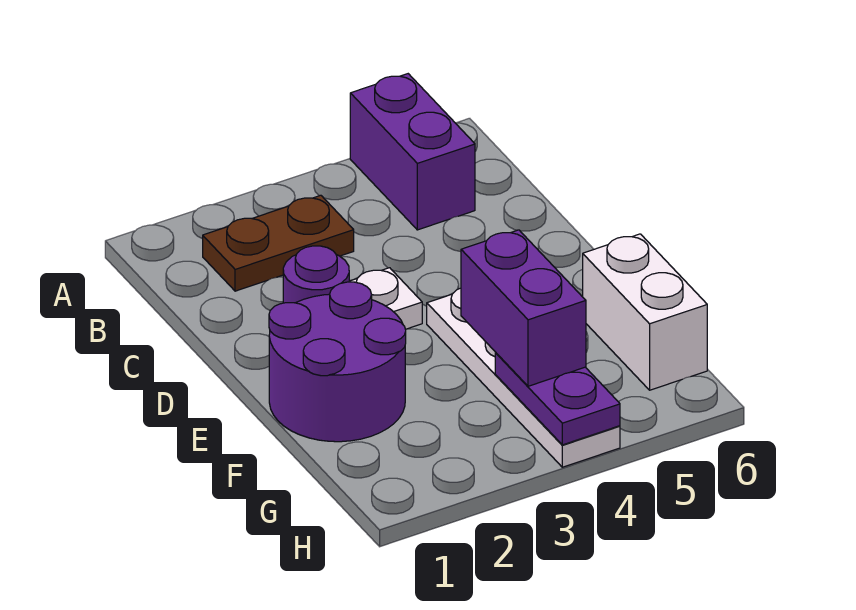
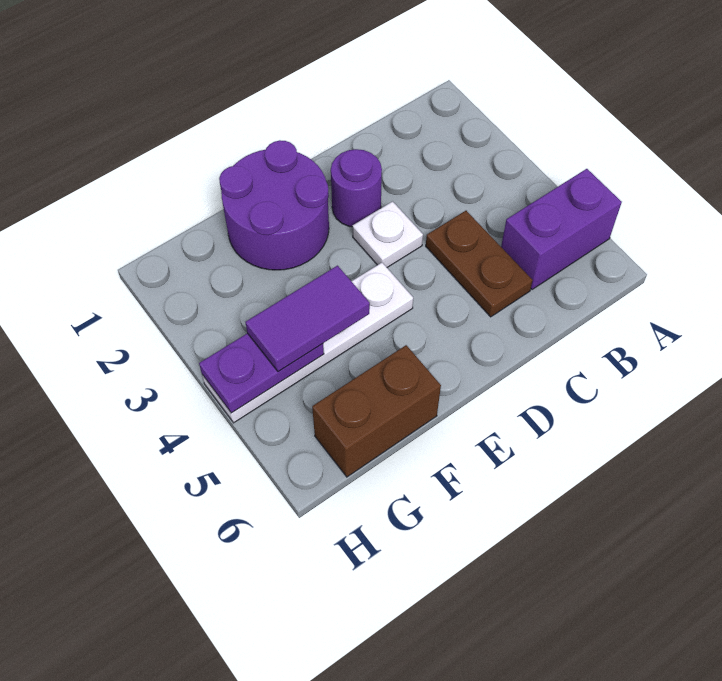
brown plate B2:B3 level 1 -> brown plate C4:C5 level 1
purple brick F4:G4 level 3 -> purple tile F4:G4 level 3
white brick F6:G6 level 1 -> brown brick F6:G6 level 1

